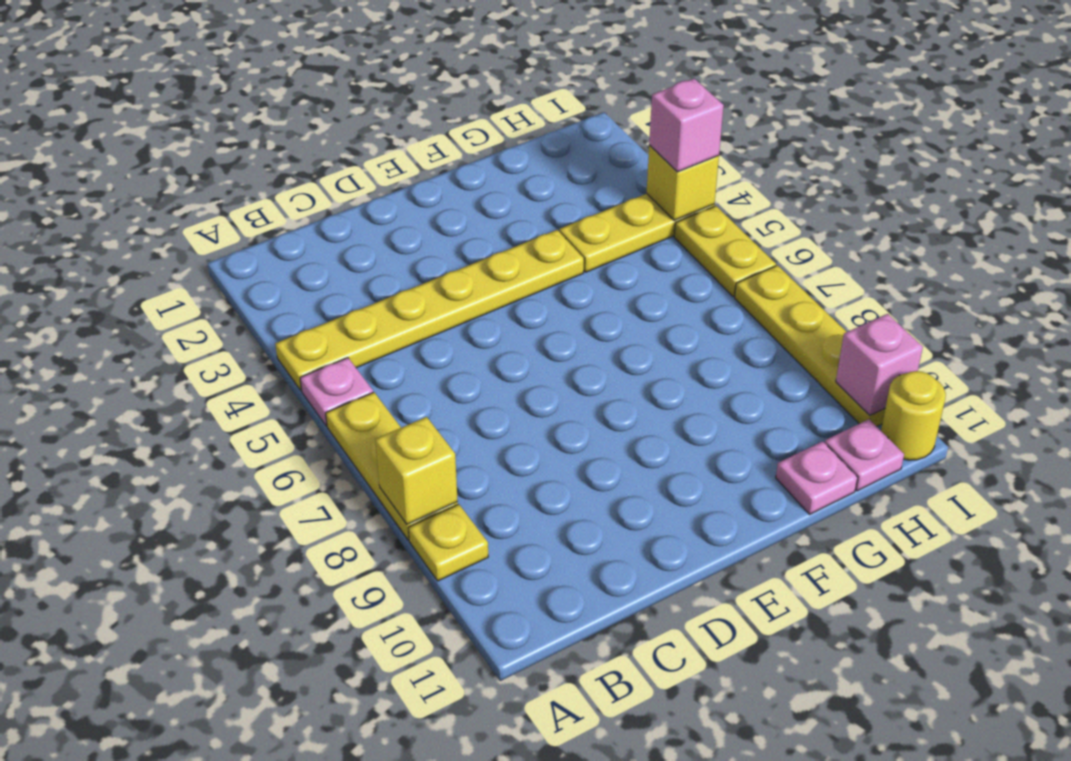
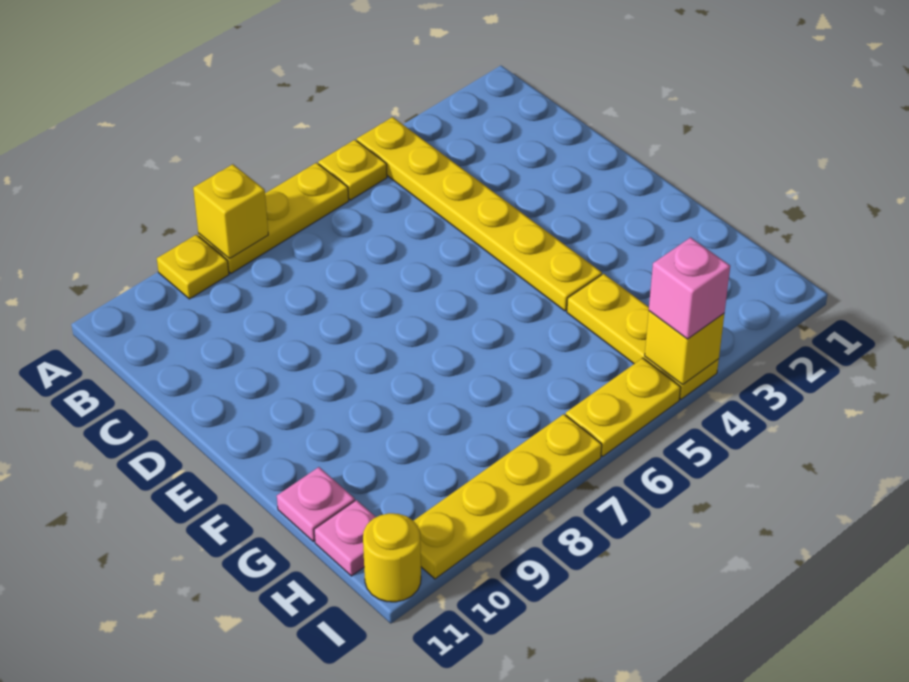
pink plate A5 level 1 -> yellow plate A5 level 1
pink brick I10 level 2 -> none

